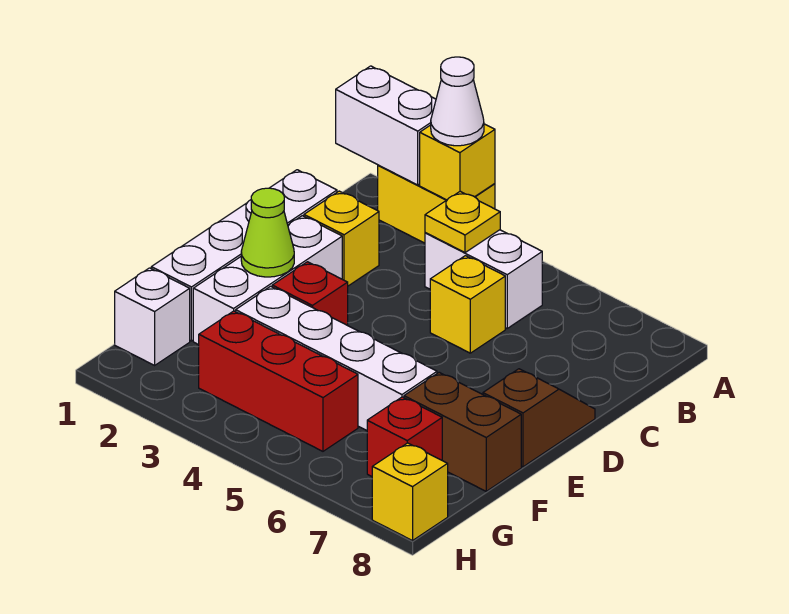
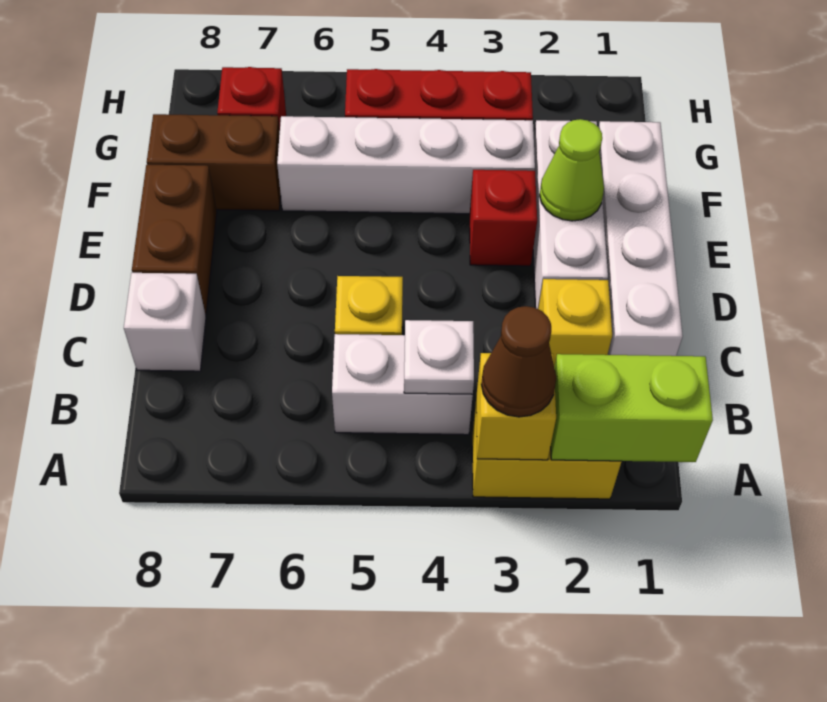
white brick A1:A2 level 2 -> lime brick A1:A2 level 2
white cone A3 level 3 -> brown cone A3 level 3
yellow plate B4 level 2 -> white plate B4 level 2
brown slope D8:E8 level 1 top E -> brown brick D8:E8 level 1
white brick G1 level 1 -> white brick C8 level 1
yellow brick H8 level 1 -> none

